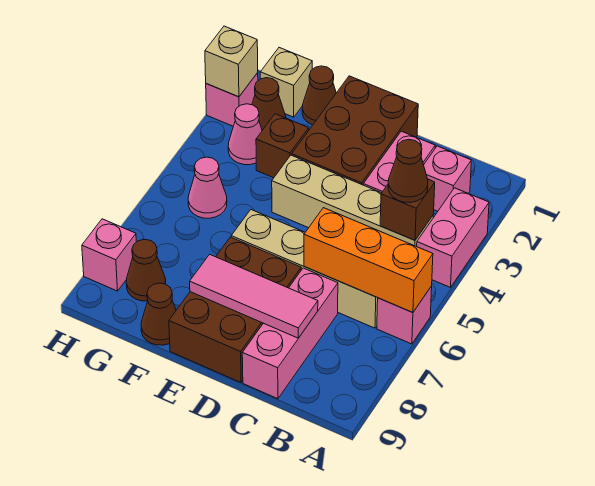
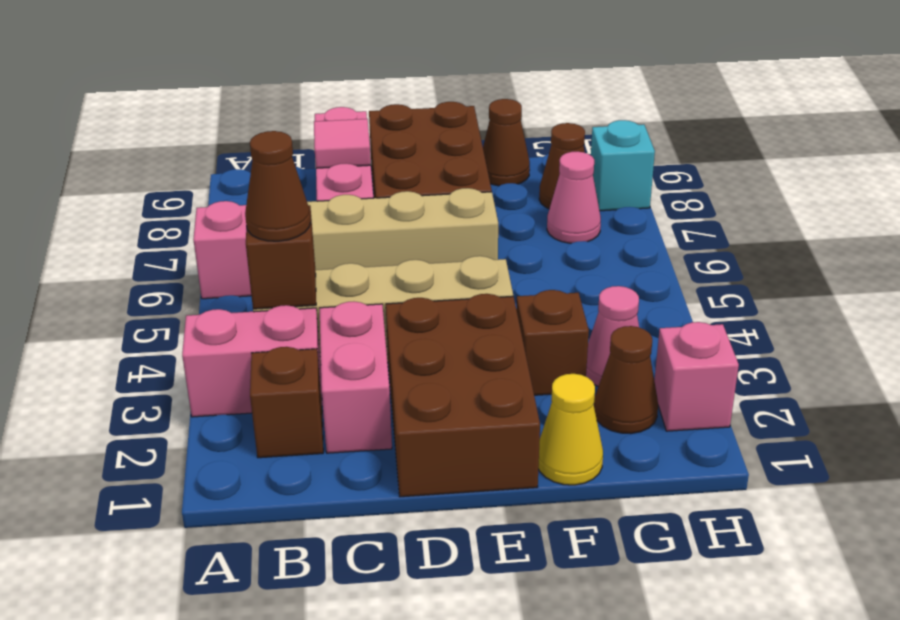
pink brick A3:A4 level 1 -> pink brick A3:B3 level 1
orange brick A6:C6 level 2 -> none
pink brick B2 level 1 -> brown brick B2 level 1
pink tile C8:E8 level 2 -> pink tile C8 level 2
brown cone F1 level 1 -> yellow cone F1 level 1
tan brick G1 level 1 -> none
pink cone G5 level 1 -> pink cone G7 level 1
tan brick H2 level 2 -> none
pink brick H8 level 1 -> cyan brick H8 level 1

